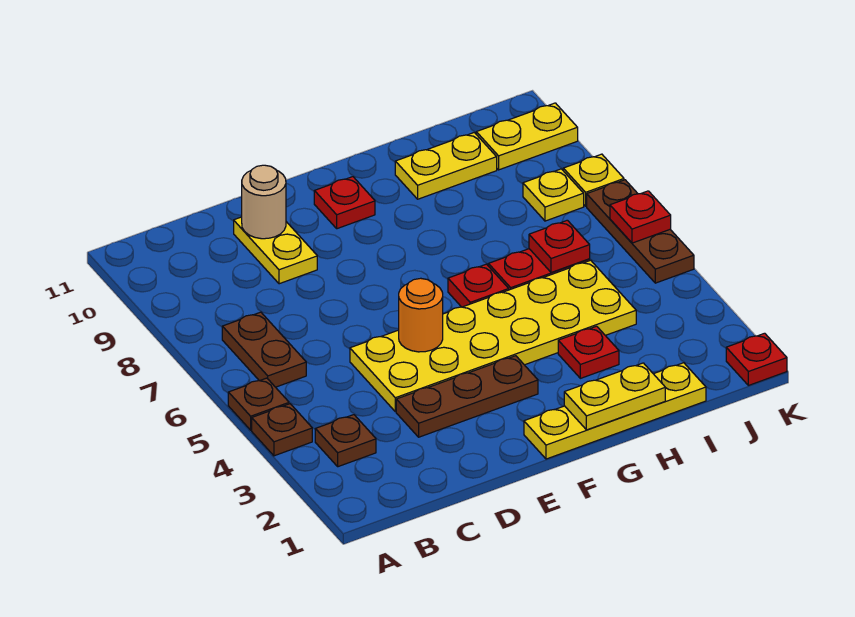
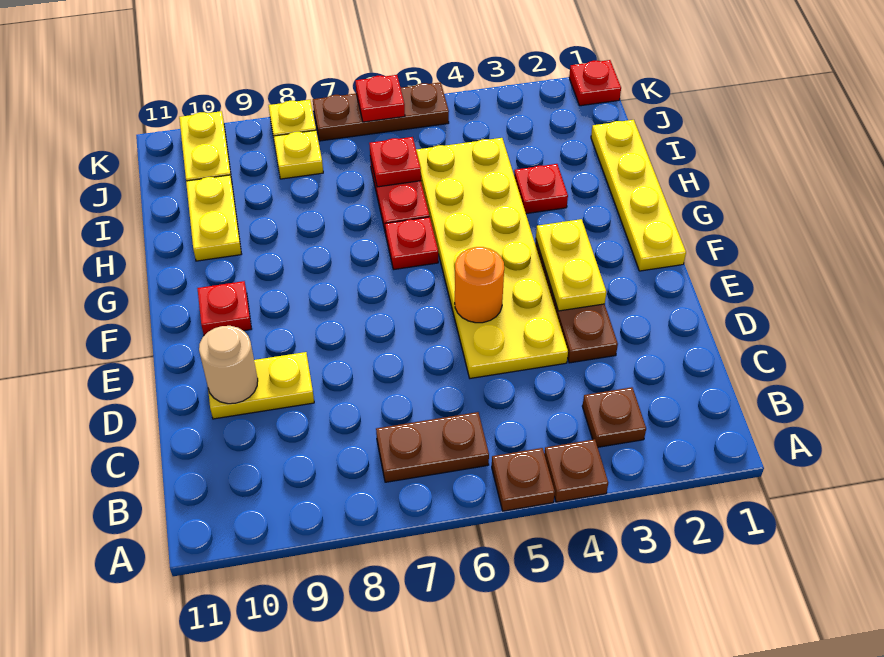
yellow plate G1:H1 level 2 -> yellow plate E3:F3 level 2

